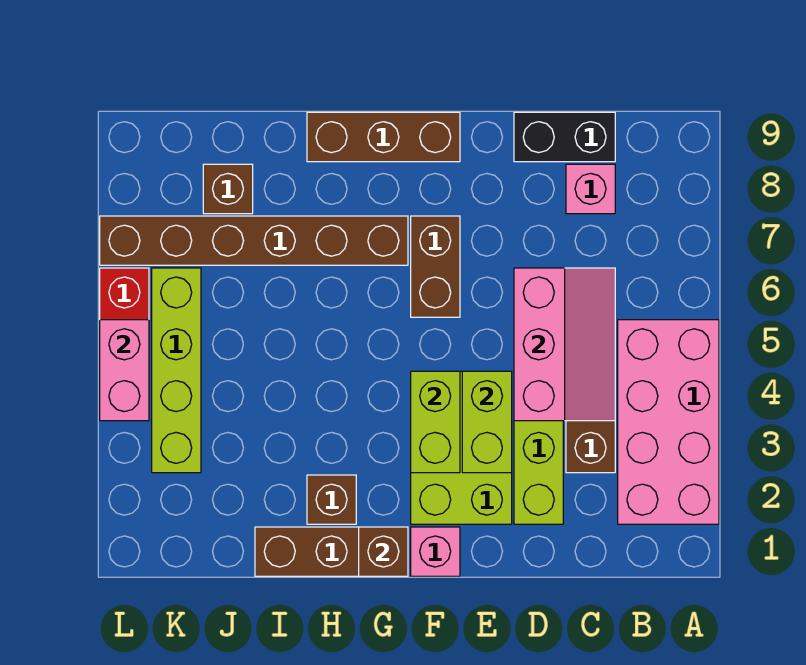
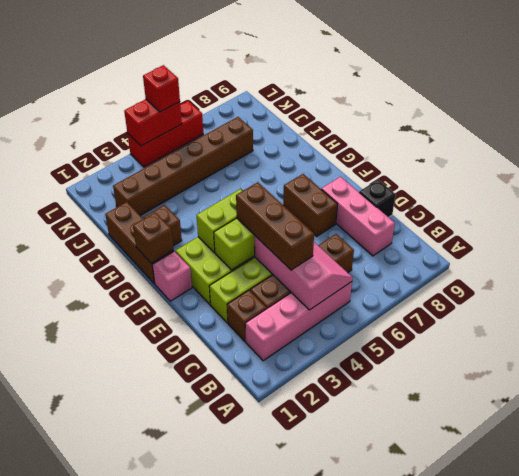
pink brick A2:B5 level 1 -> pink brick B2:B5 level 1
pink slope C4:D6 level 2 top D -> pink slope B4:D5 level 2 top 4
pink brick C8 level 1 -> pink brick C8:E8 level 1
black brick C9:D9 level 1 -> black brick D9 level 1
brown brick F6:F7 level 1 -> brown brick E7:F7 level 1
brown brick F9:H9 level 1 -> brown brick C4:E4 level 3
brown brick G7:L7 level 1 -> brown brick J2:J7 level 1
brown brick J8 level 1 -> brown brick C2 level 1
lime brick K3:K6 level 1 -> none
pink brick L4:L5 level 2 -> red brick L4:L5 level 2
none -> red brick L5 level 3

